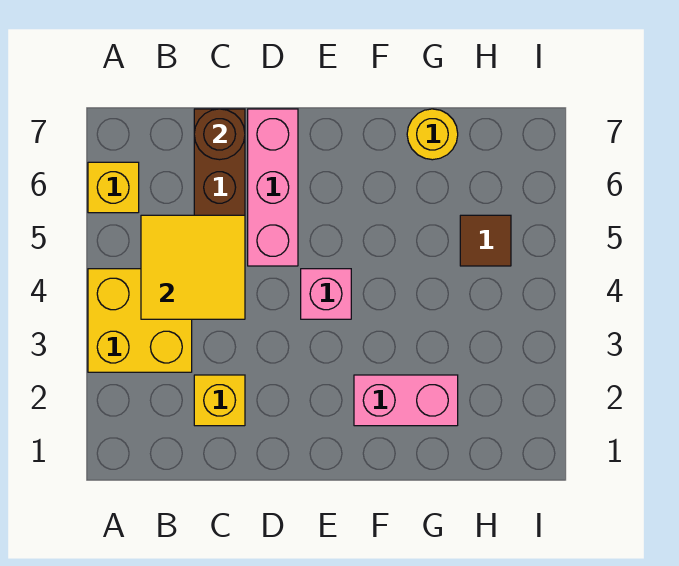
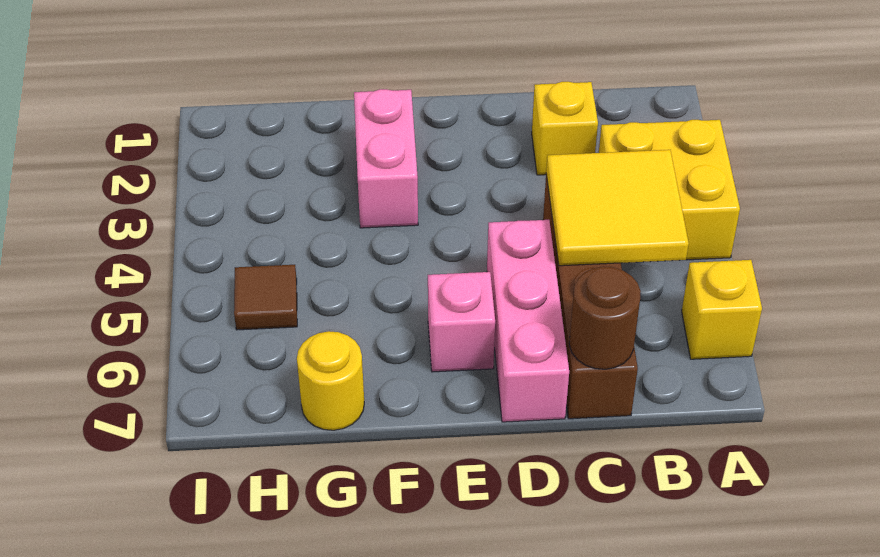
pink brick E4 level 1 -> pink brick E6 level 1
pink brick F2:G2 level 1 -> pink brick F2:F3 level 1

